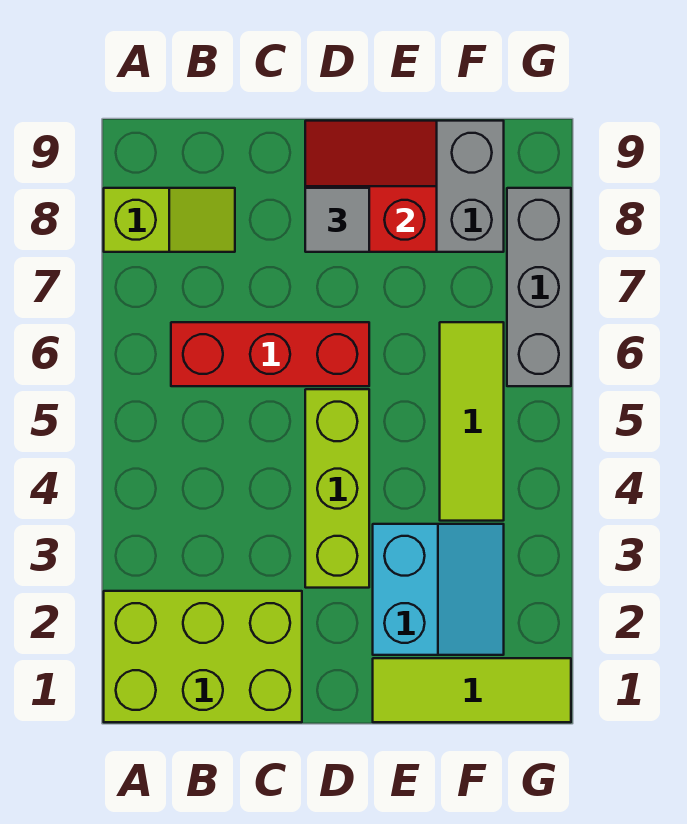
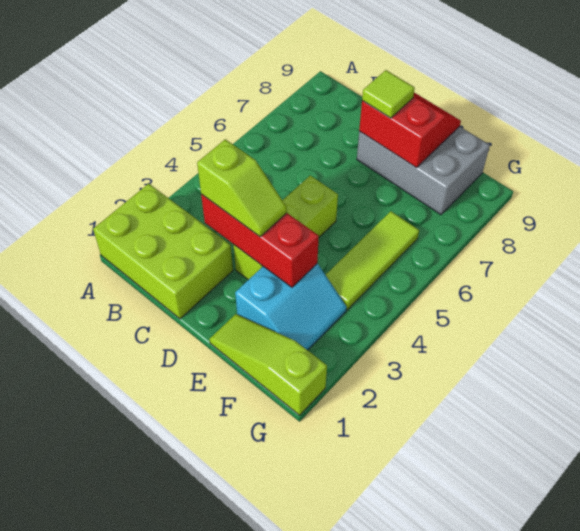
lime slope A8:B8 level 1 top A -> lime slope C3:D3 level 3 top C
red brick B6:D6 level 1 -> red brick C3:E3 level 2
grey tile D8 level 3 -> lime tile D8 level 3
lime tile E1:G1 level 1 -> lime slope E1:G1 level 1 top G
grey brick G6:G8 level 1 -> none

